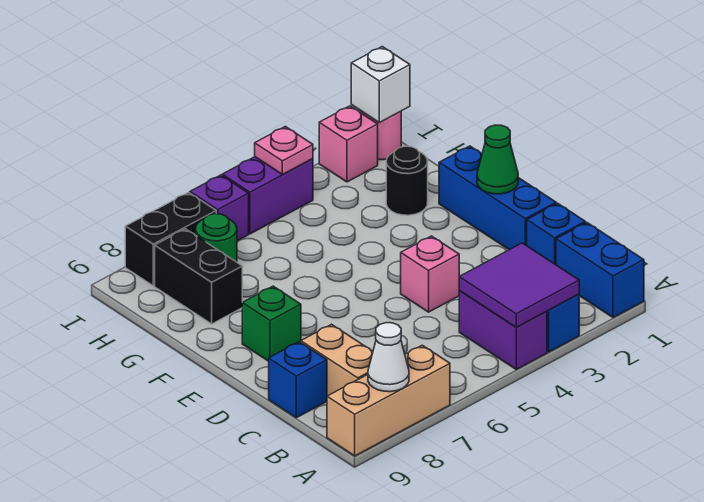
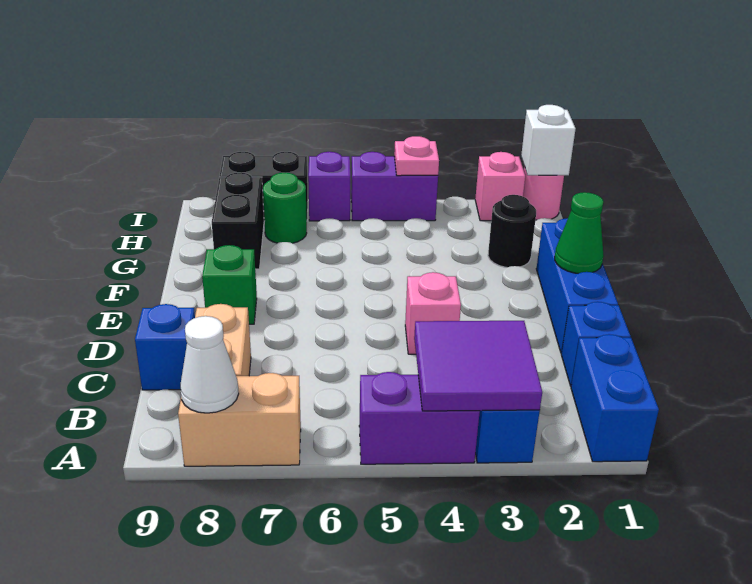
purple brick A4:B4 level 1 -> purple brick A4:A5 level 1
tan brick A7:A9 level 1 -> tan brick A7:A8 level 1

